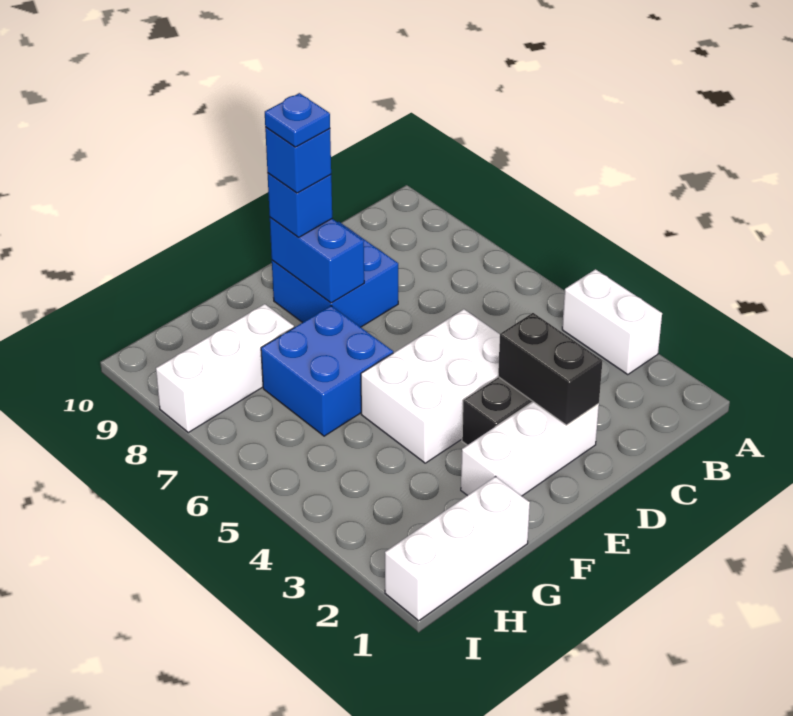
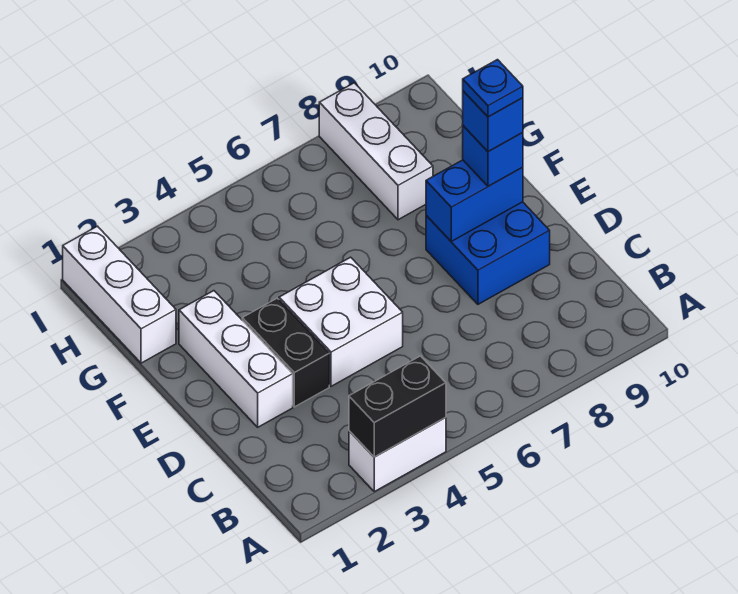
black brick D2:D3 level 2 -> black brick A3:A4 level 2
white brick D4:F5 level 1 -> white brick D4:E5 level 1
blue brick F6:G7 level 1 -> none

